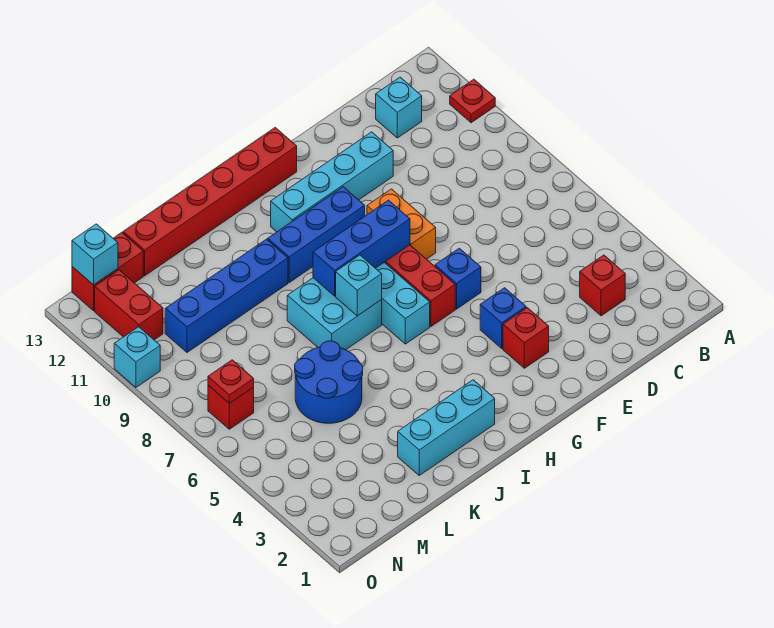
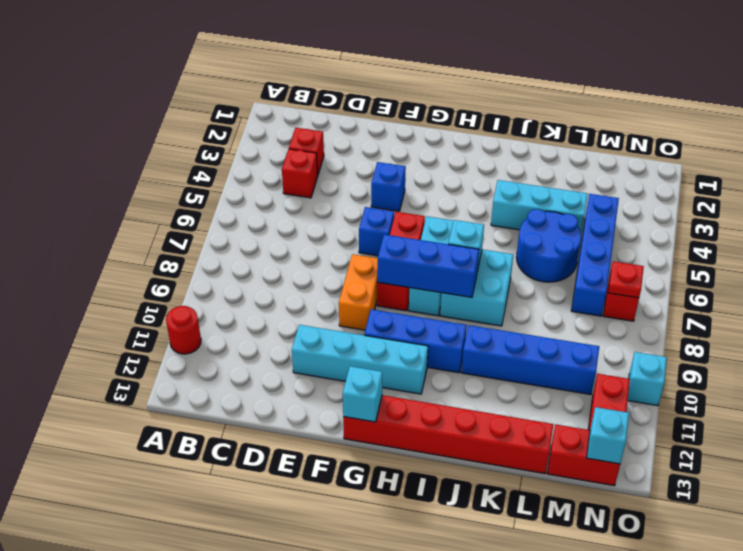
red plate A11 level 1 -> red round brick A11 level 1
cyan brick C12 level 1 -> cyan brick G13 level 2
red brick F3 level 1 -> red brick C4 level 1
cyan brick I2:K2 level 1 -> cyan brick J4:L4 level 1
none -> blue brick M4:M7 level 1

